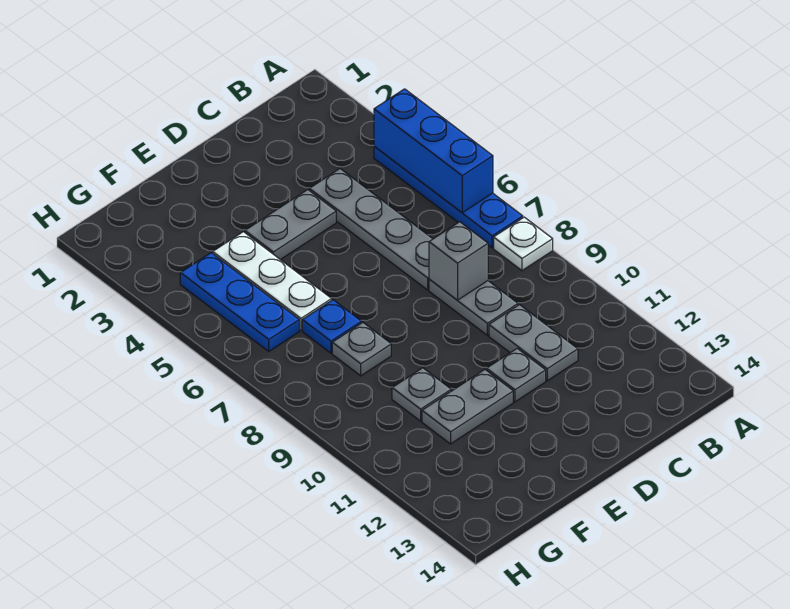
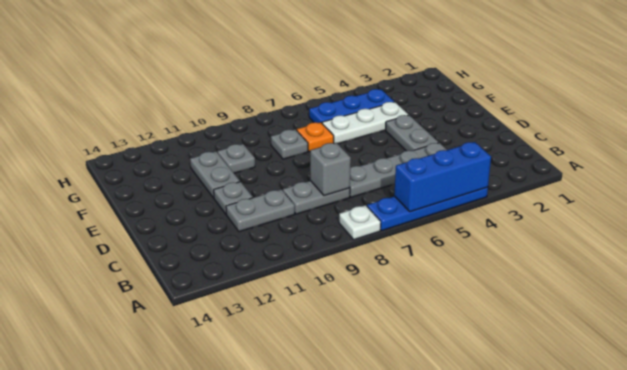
blue plate F7 level 1 -> orange plate F7 level 1

